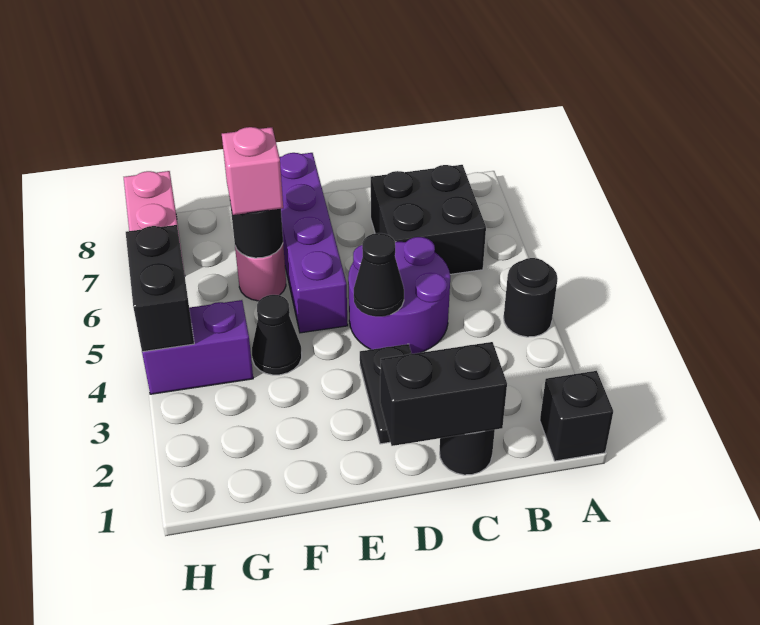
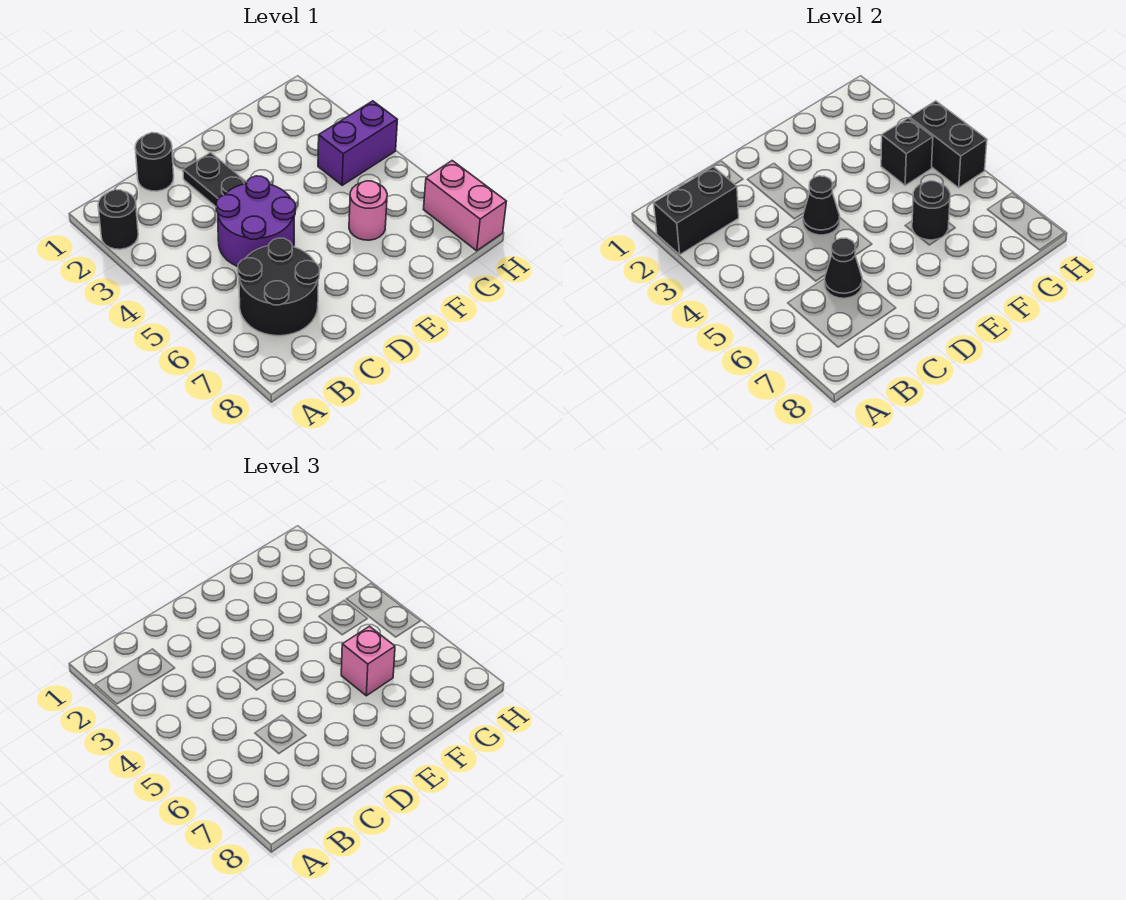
black brick A1 level 1 -> black brick G4 level 2
black round brick A4 level 1 -> black round brick A2 level 1
black brick B6:C7 level 1 -> black round brick B6:C7 level 1
black brick C1:D1 level 2 -> black brick A2:B2 level 2
purple brick E5:E8 level 1 -> none
black cone F4 level 1 -> black cone C6 level 2

